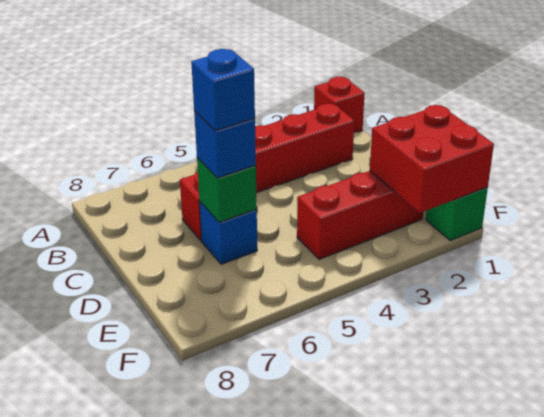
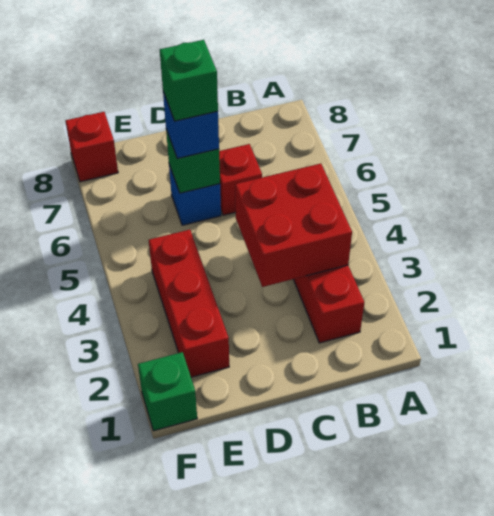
red brick A1 level 1 -> red brick F8 level 1
blue brick D6 level 4 -> green brick D6 level 4
red brick E1:F2 level 2 -> red brick B3:C4 level 2

